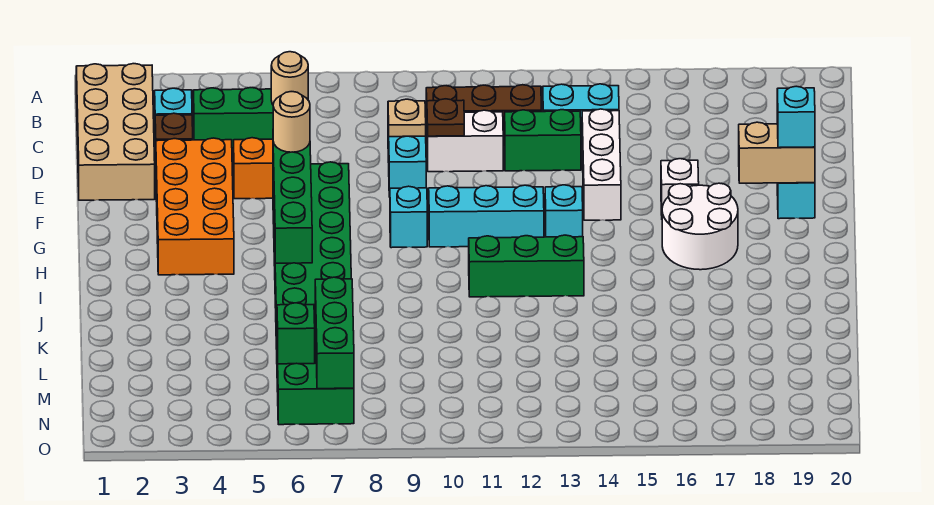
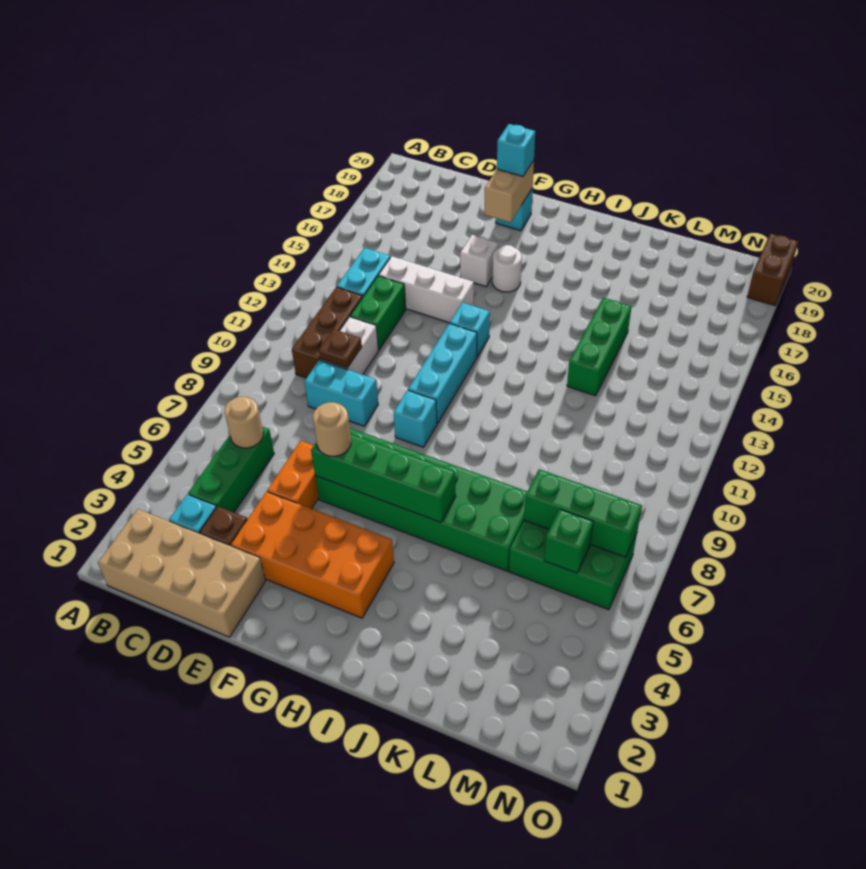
tan plate D9 level 2 -> none
white round brick G16:H17 level 1 -> white round brick G16 level 1
green brick I11:I13 level 1 -> green brick K13:K15 level 1
none -> brown brick O19:O20 level 1

